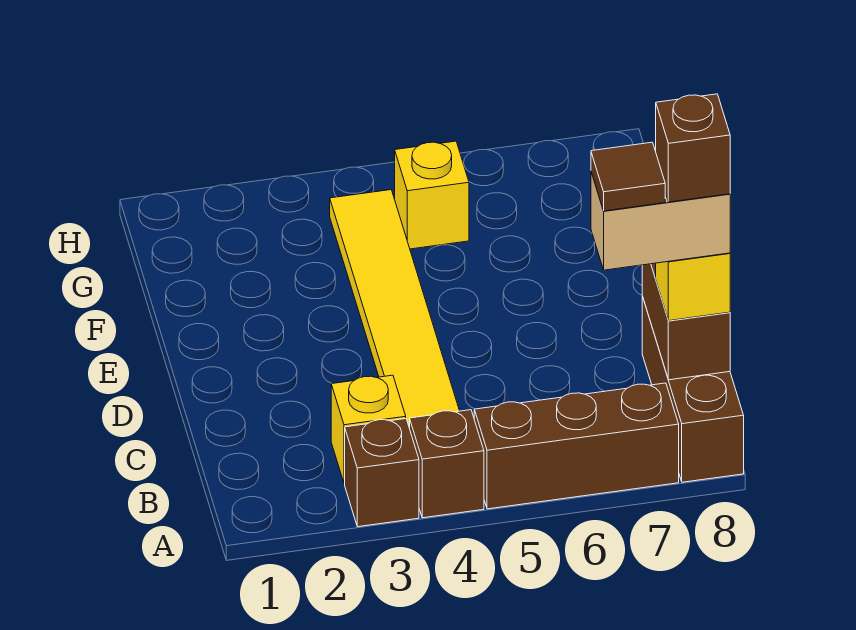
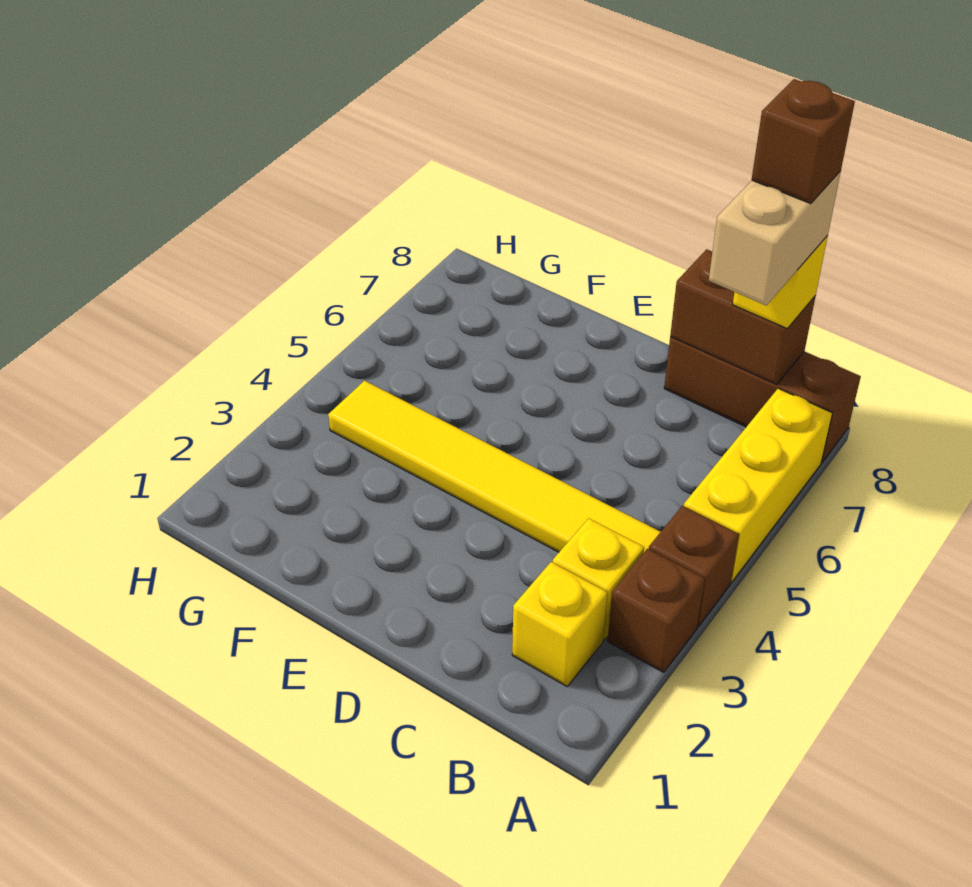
brown brick A5:A7 level 1 -> yellow brick A5:A7 level 1
brown tile B7 level 5 -> none
yellow brick G5 level 1 -> yellow brick B2 level 1

